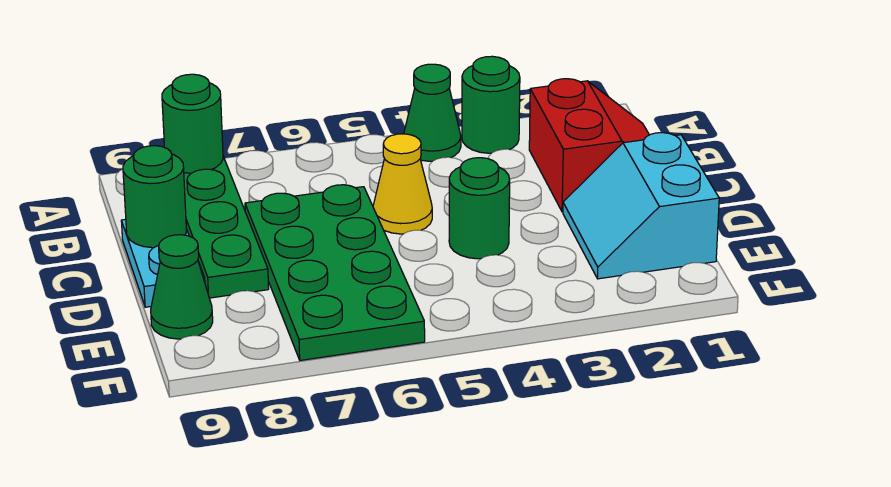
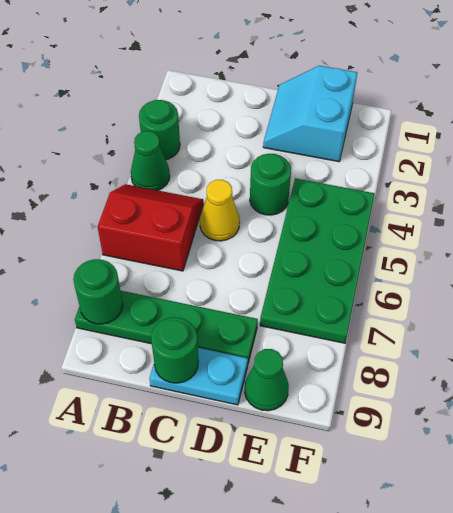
red slope B1:C2 level 1 top 2 -> red slope A5:B6 level 1 top 6
green plate C6:F7 level 1 -> green plate E4:F7 level 1
cyan slope D1:E2 level 1 top 1 -> cyan slope D1:E2 level 1 top E

